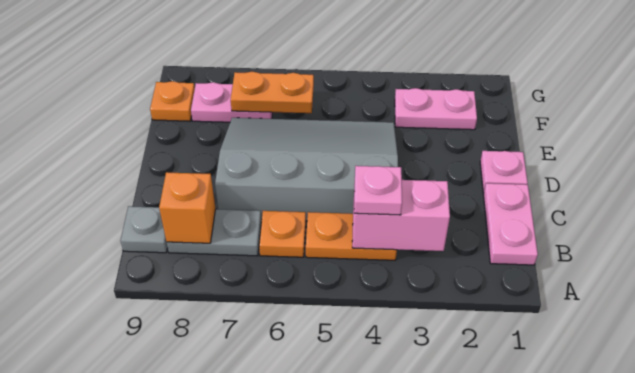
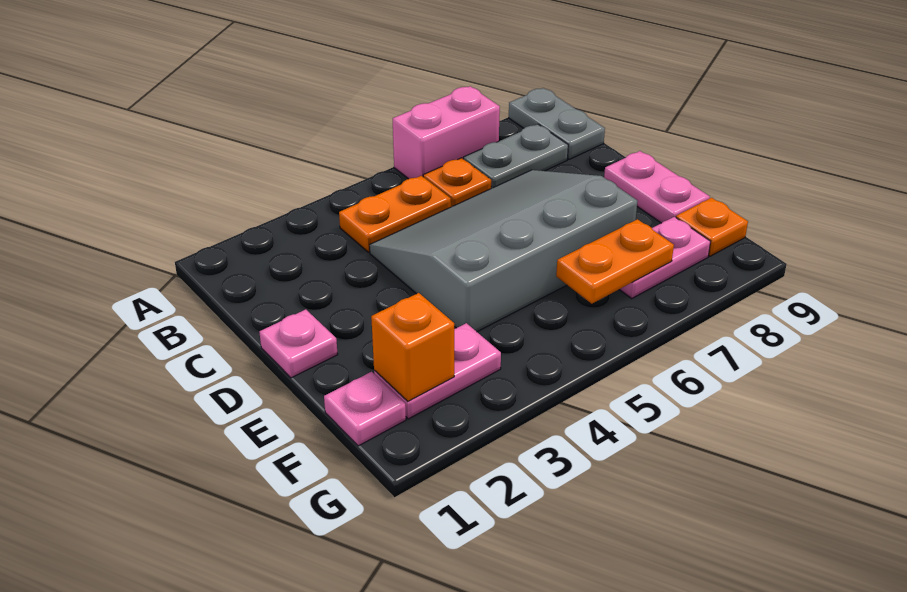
pink plate B1:C1 level 1 -> pink plate D9:E9 level 1
pink brick B3:B4 level 2 -> pink brick A6:A7 level 1
pink plate B4 level 3 -> pink plate F1 level 1
orange brick B8 level 2 -> orange brick F2 level 2
grey plate B9 level 1 -> grey plate A9:B9 level 1
grey slope C4:E7 level 1 top C -> grey slope C4:E7 level 1 top E

